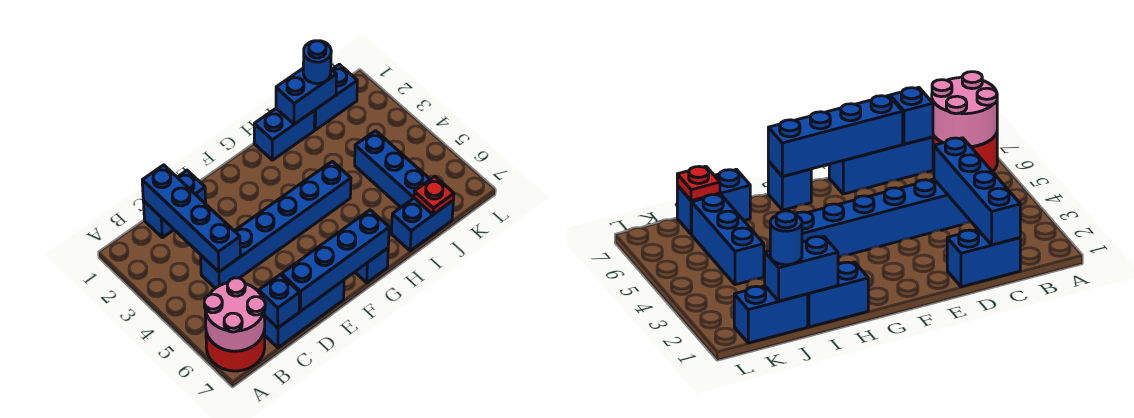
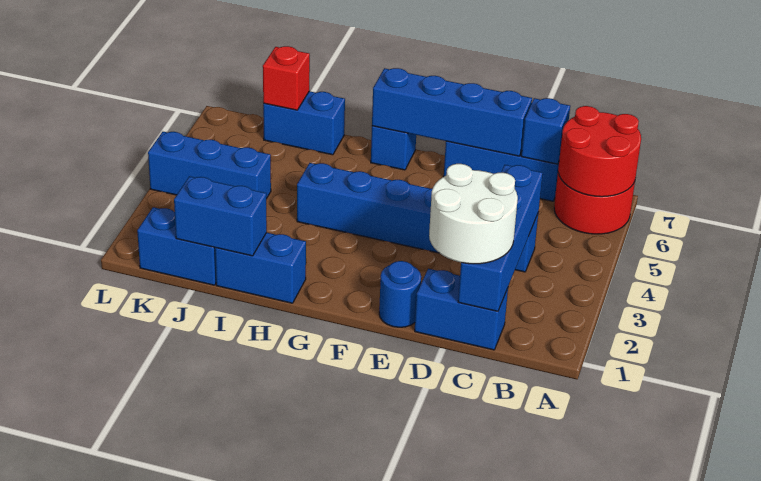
pink round brick A6:B7 level 2 -> red round brick A6:B7 level 2
none -> white round brick C1:D2 level 3
blue round brick J1 level 3 -> blue round brick E1 level 1
blue brick J4:J6 level 1 -> blue brick J4:L4 level 1
red plate J7 level 2 -> red brick J7 level 2

